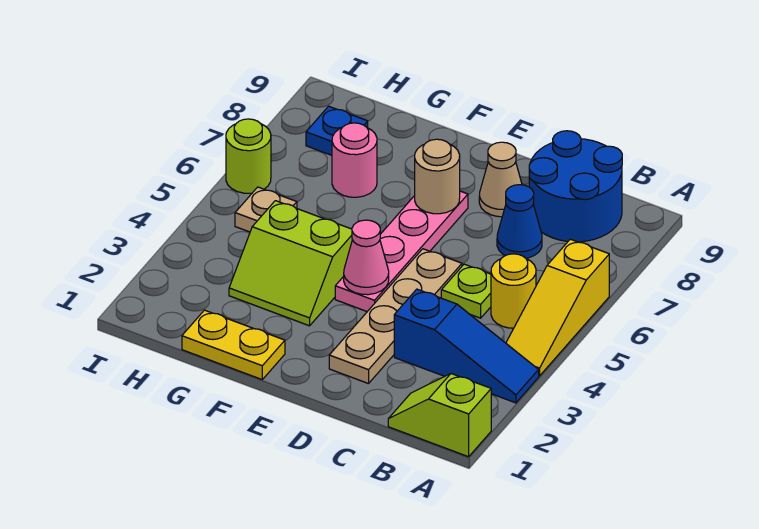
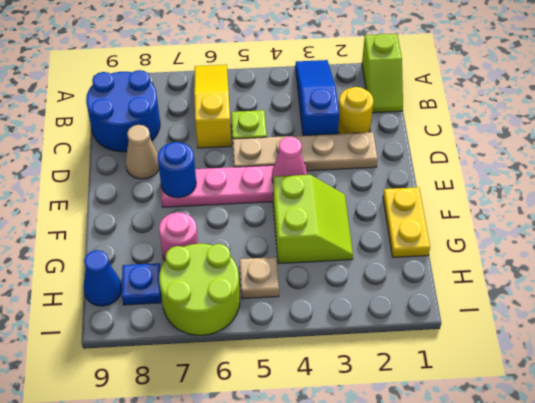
yellow slope A4:A6 level 1 top 6 -> yellow slope A6:C6 level 1 top C
yellow round brick B5 level 1 -> yellow round brick C2 level 1
blue cone C7 level 1 -> blue cone H9 level 1
tan round brick E7 level 2 -> blue round brick E7 level 2
lime round brick I6 level 1 -> lime round brick H6:I7 level 1

